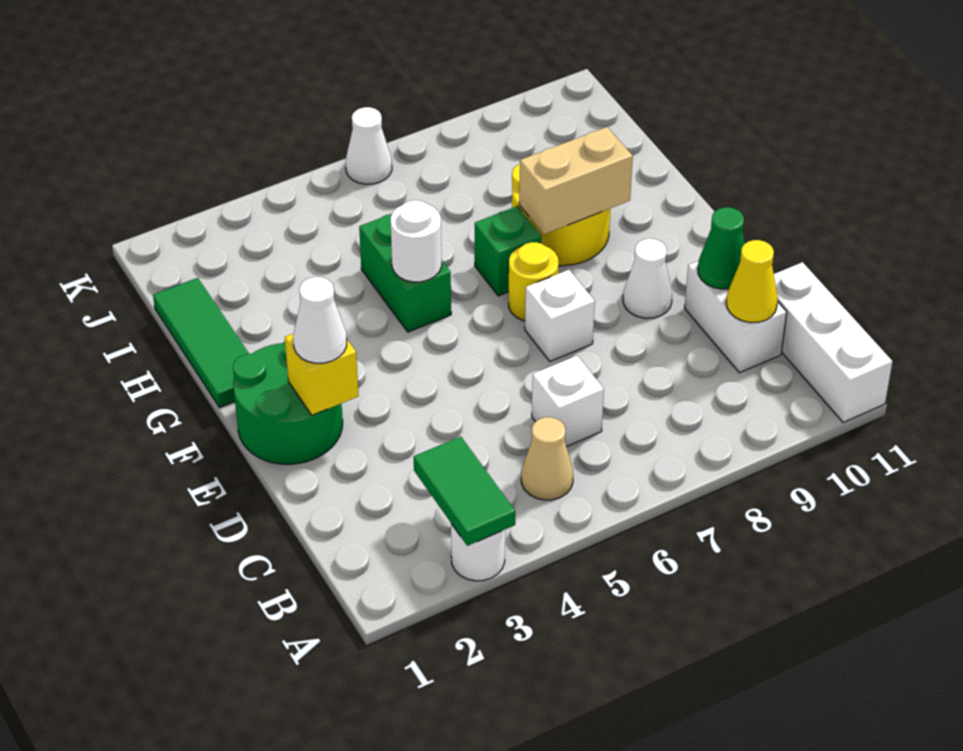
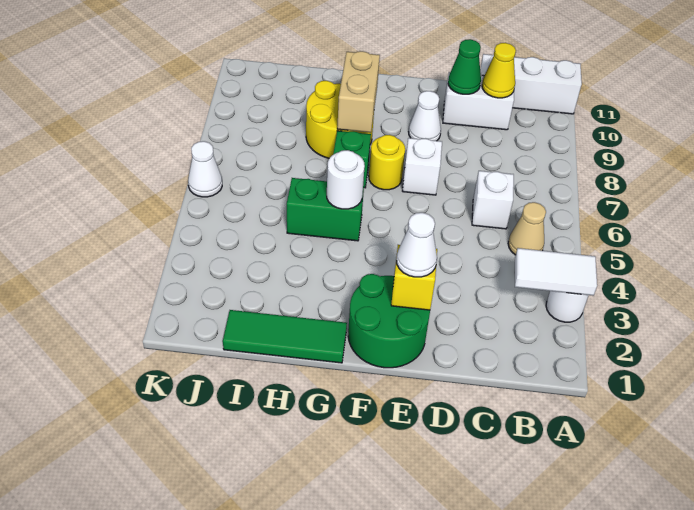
green tile A3:B3 level 2 -> white tile A3:B3 level 2

